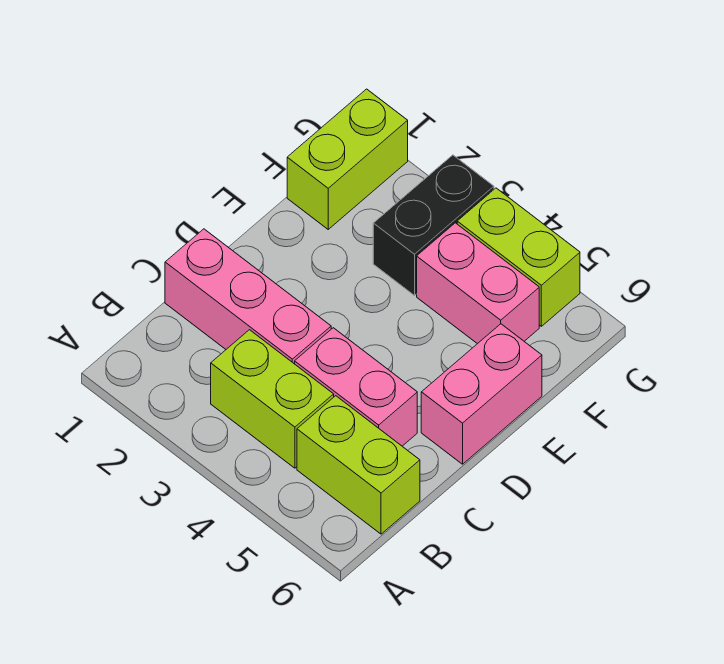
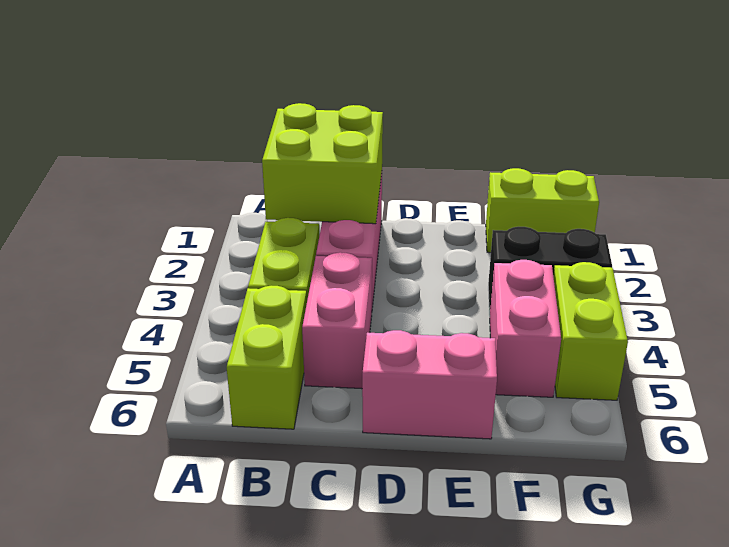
none -> lime brick B1:C2 level 2

